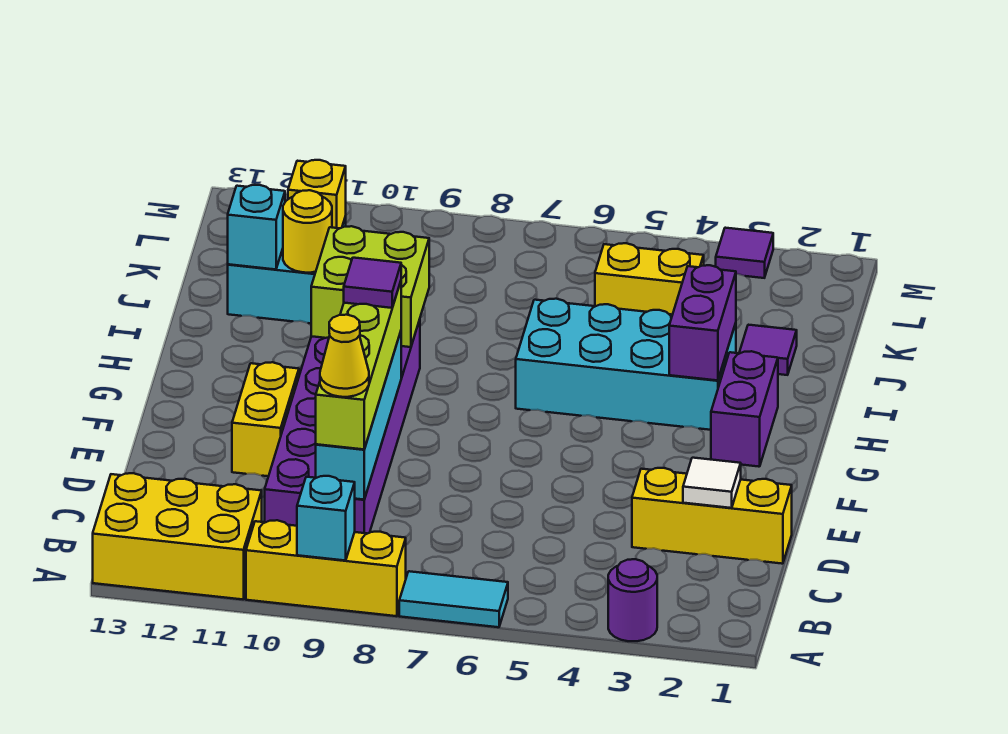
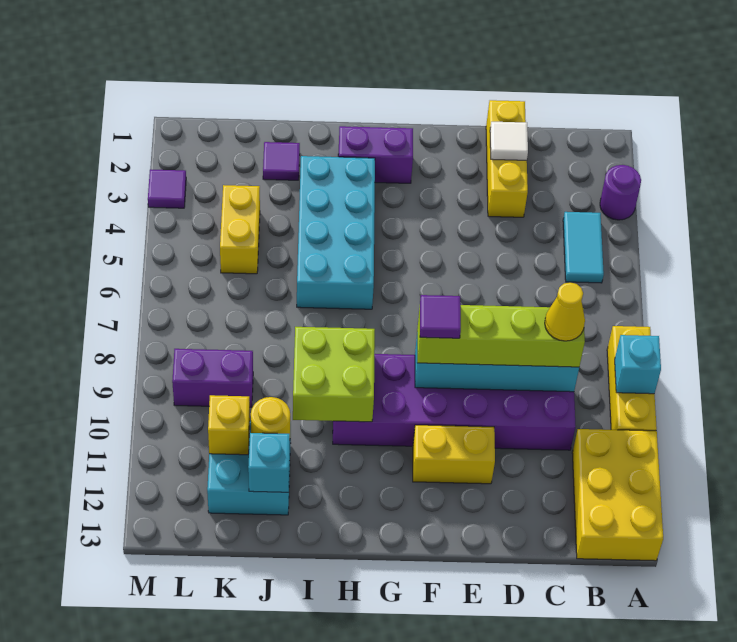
cyan tile A6:A7 level 1 -> cyan tile B4:B5 level 1
purple brick H3:I3 level 2 -> purple brick K9:L9 level 1

